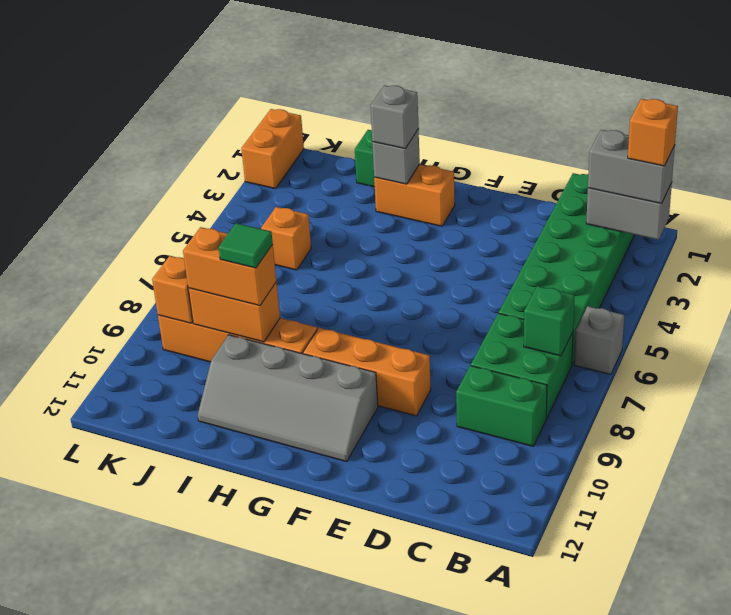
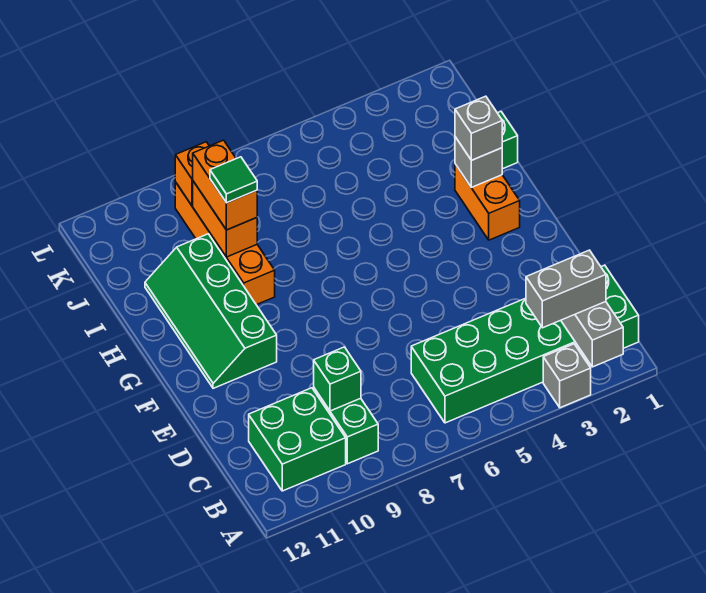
grey brick A2:B2 level 3 -> grey brick B2:B3 level 3
orange brick A2 level 4 -> none
grey brick A6 level 1 -> grey brick A3 level 1
green brick B7:C8 level 1 -> green brick B10:C11 level 1
green brick B7 level 2 -> green brick C9 level 2
orange brick E9:G9 level 1 -> none
grey slope F10:I11 level 1 top 10 -> green slope F10:I11 level 1 top 10
orange brick J5 level 1 -> none
orange brick L1:L2 level 1 -> none

